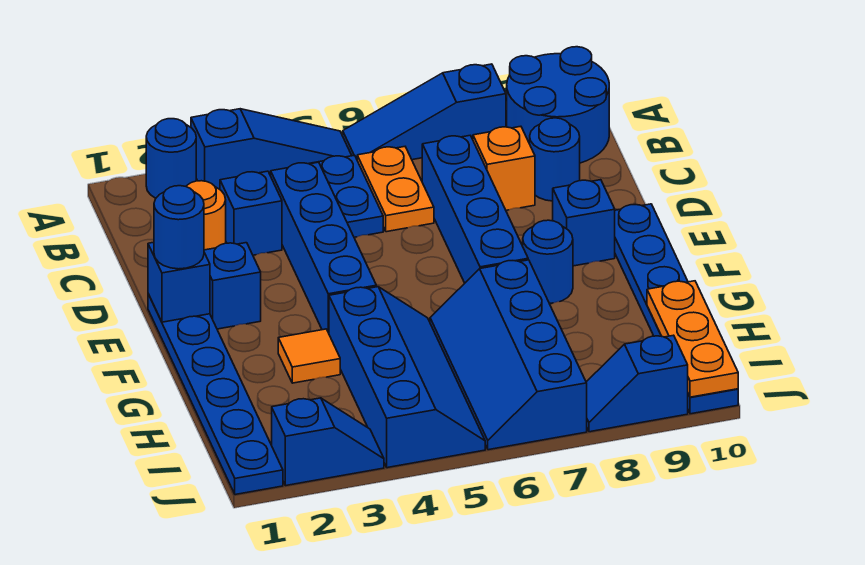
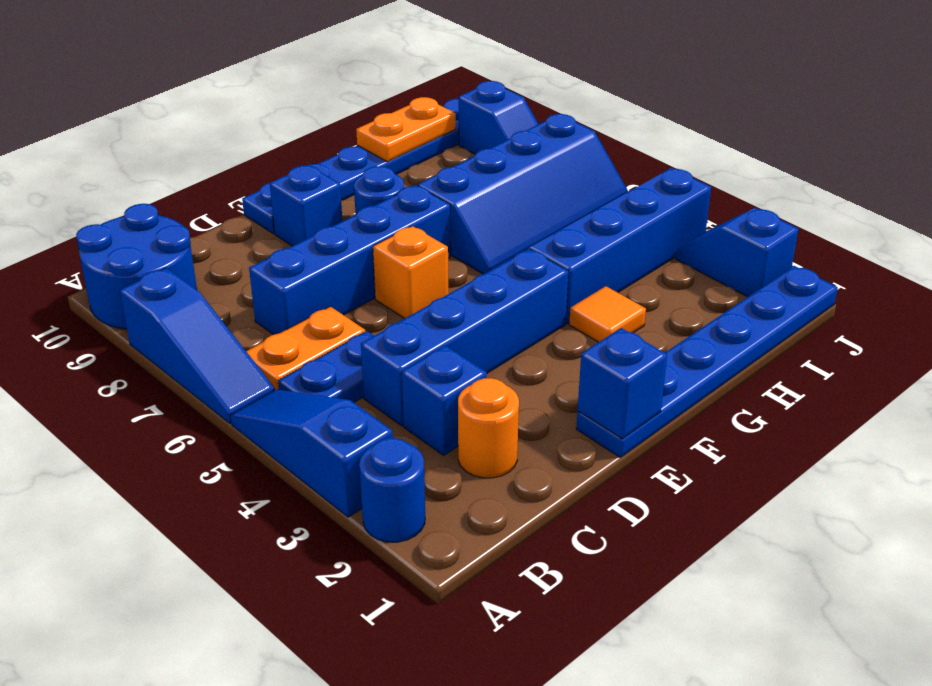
orange brick C8 level 1 -> orange brick E6 level 1
blue round brick C9 level 1 -> none
blue round brick E1 level 3 -> none
blue brick E2 level 1 -> none
orange plate H10:J10 level 2 -> orange plate H10:I10 level 2

